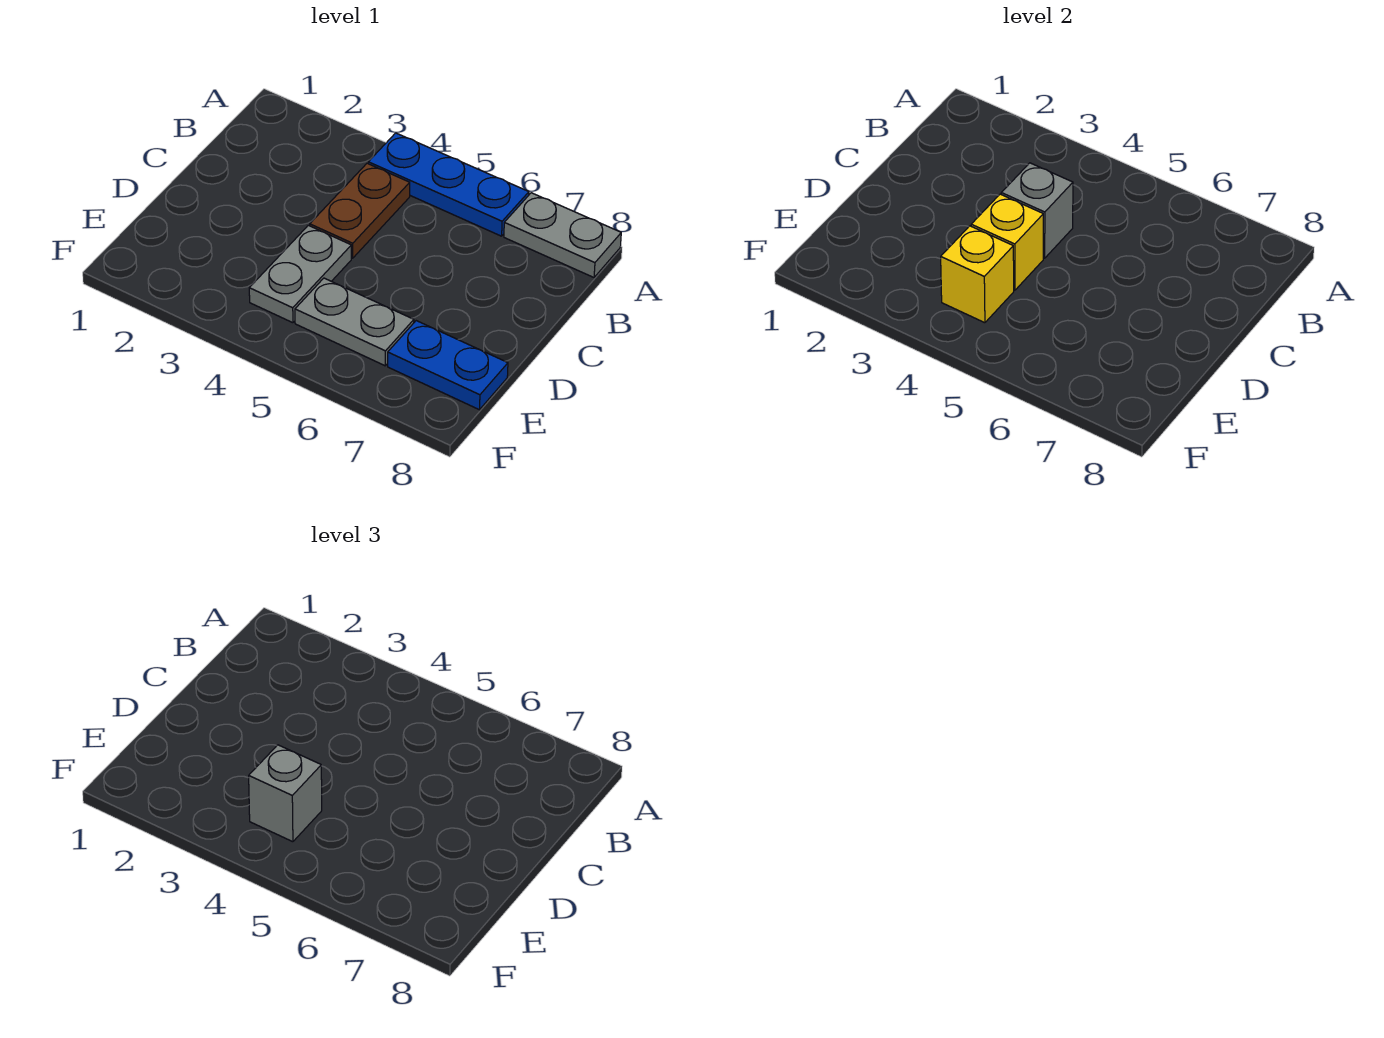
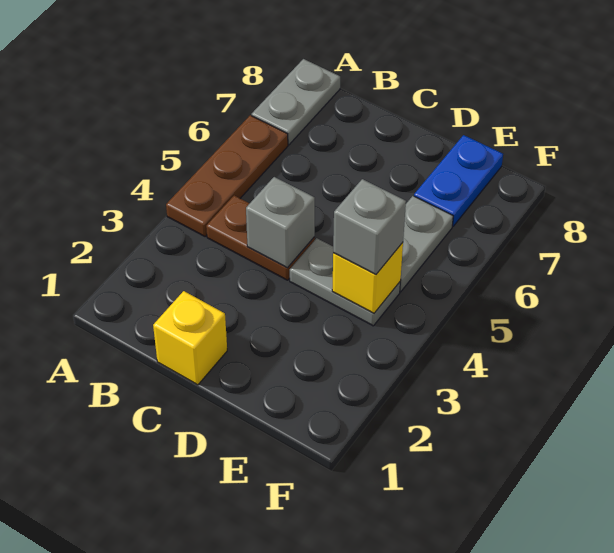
blue plate A4:A6 level 1 -> brown plate A4:A6 level 1
yellow brick D4 level 2 -> yellow brick C1 level 1

